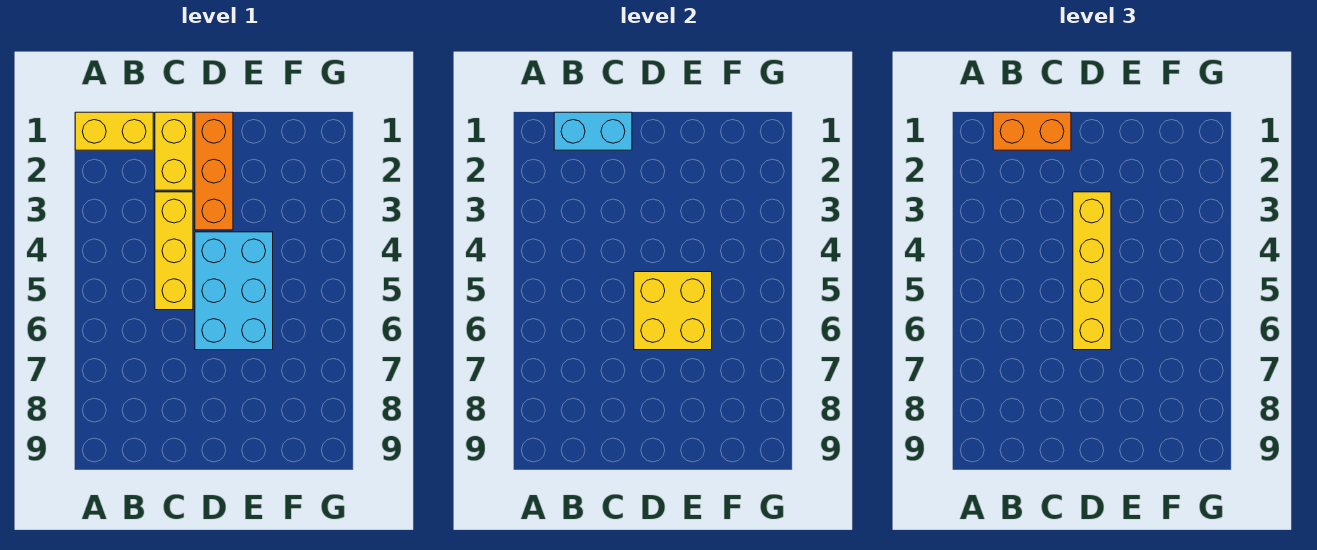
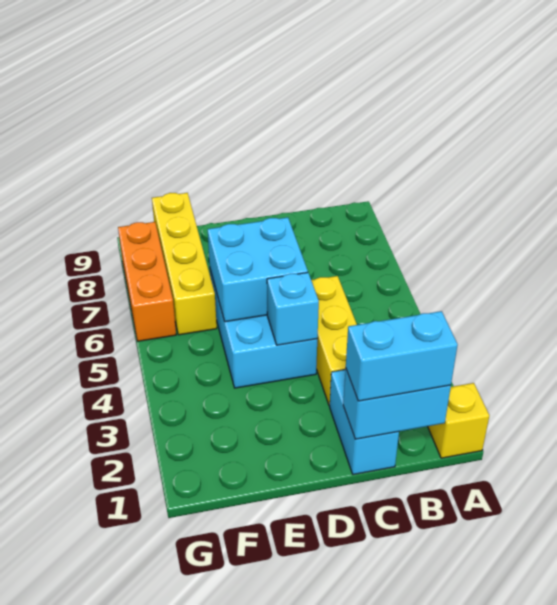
yellow brick A1:B1 level 1 -> yellow brick A1 level 1
orange brick B1:C1 level 3 -> cyan brick B1:C1 level 3
yellow brick C1:C2 level 1 -> cyan brick C1:C2 level 1
orange brick D1:D3 level 1 -> orange brick G6:G8 level 1
yellow brick D3:D6 level 3 -> yellow brick F6:F9 level 1
none -> cyan brick D4 level 2
yellow brick D5:E6 level 2 -> cyan brick D5:E6 level 2

